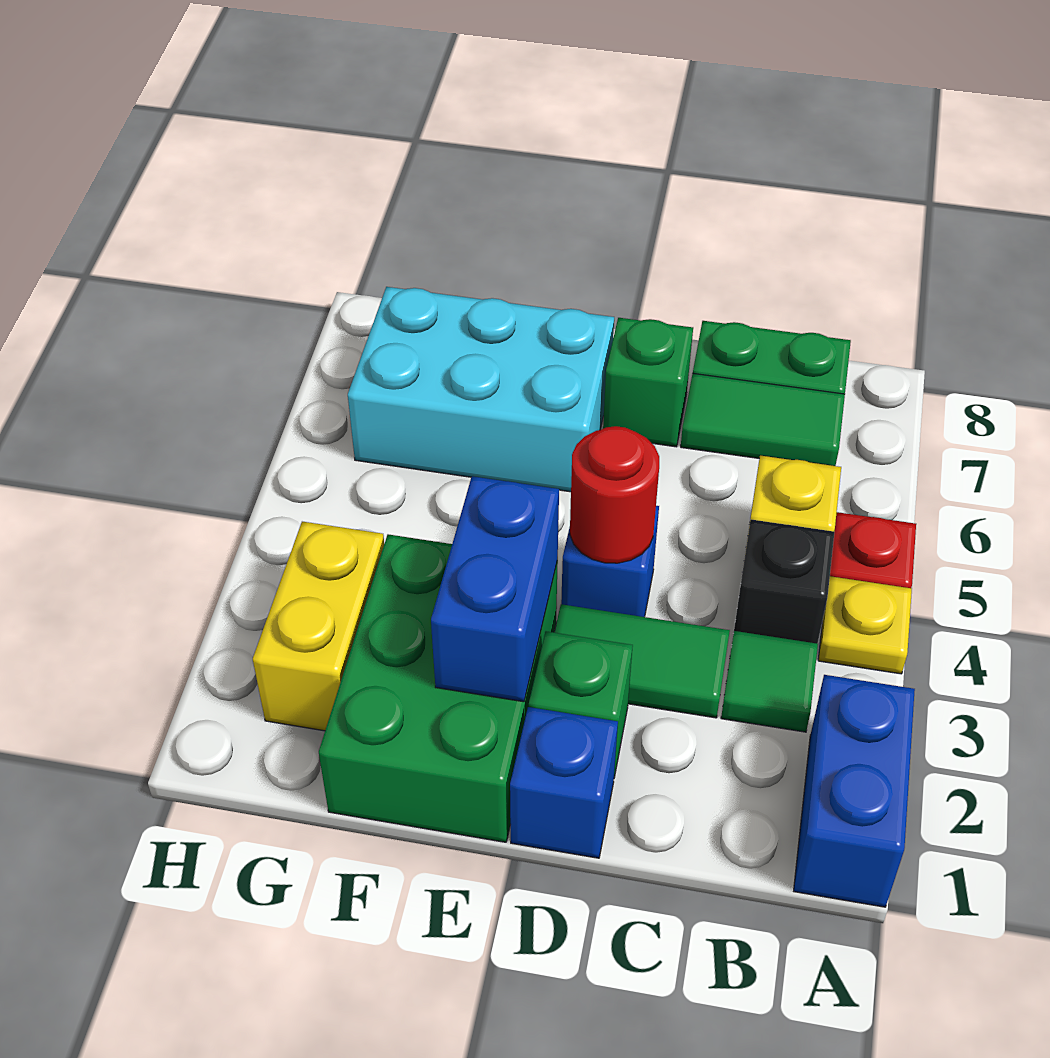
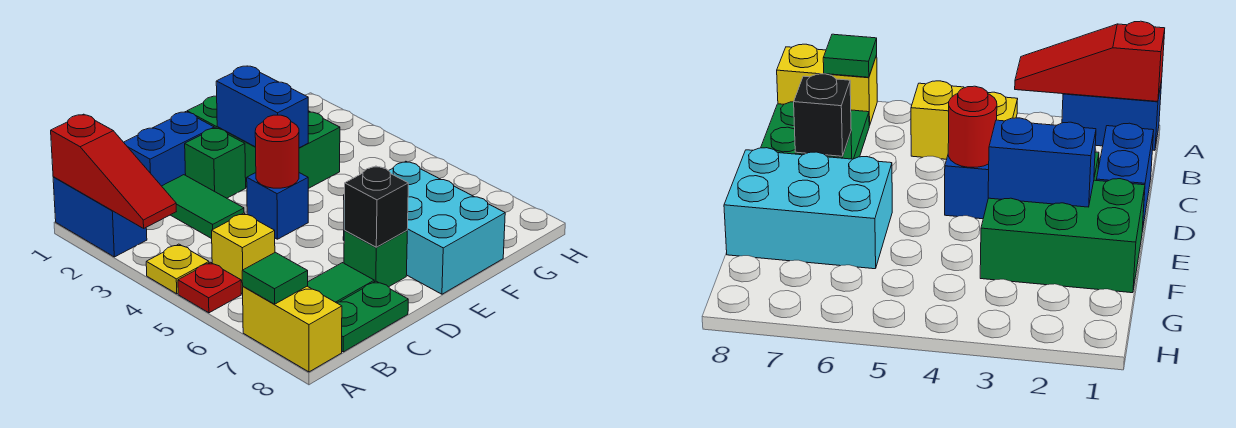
none -> red slope A1:A3 level 2 top 1
green tile B3 level 1 -> green tile A7 level 2
black brick B4 level 1 -> black brick D7 level 2
green tile C3:D3 level 1 -> green tile C2:C3 level 1
blue brick D1 level 1 -> blue brick C1:D1 level 1
cyan brick E6:G7 level 1 -> cyan brick E6:F8 level 1
yellow brick G2:G3 level 1 -> yellow brick A7:A8 level 1

